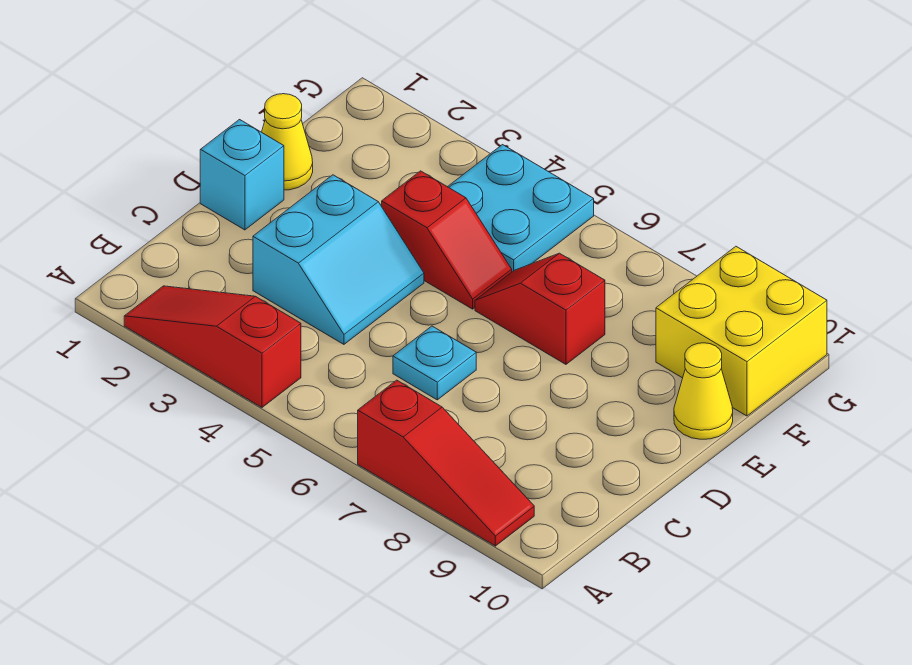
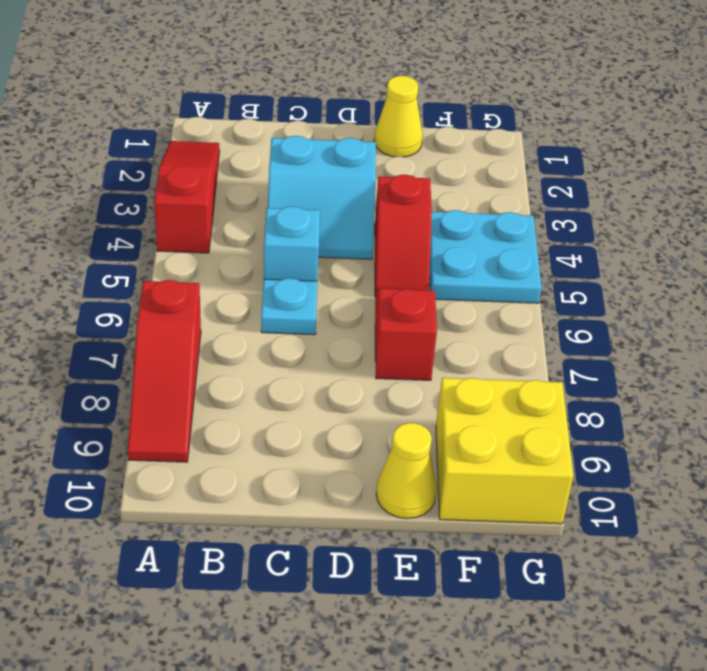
cyan brick D1 level 1 -> cyan brick C5 level 1

